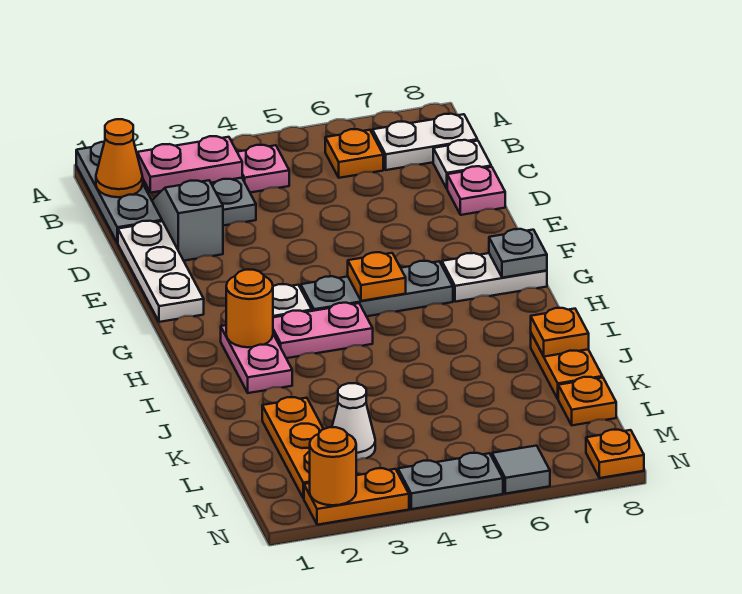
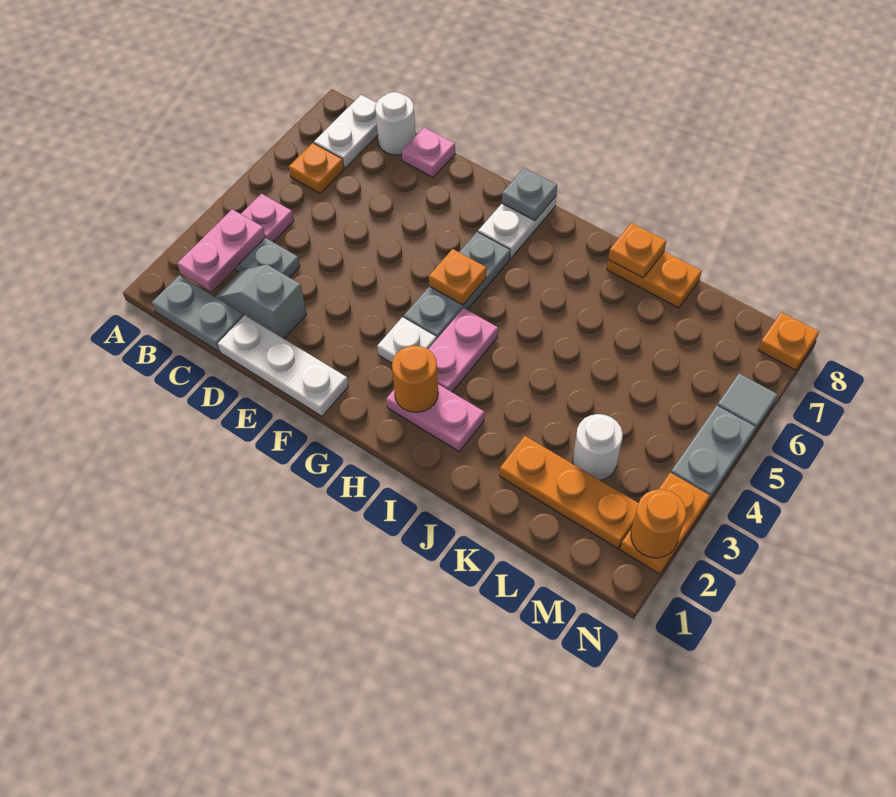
grey plate A1:C1 level 1 -> grey plate B1:C1 level 1
orange cone B1 level 2 -> none
white plate C8 level 1 -> white round brick C8 level 1
white cone L3 level 1 -> white round brick L3 level 1
orange plate L8 level 1 -> none

